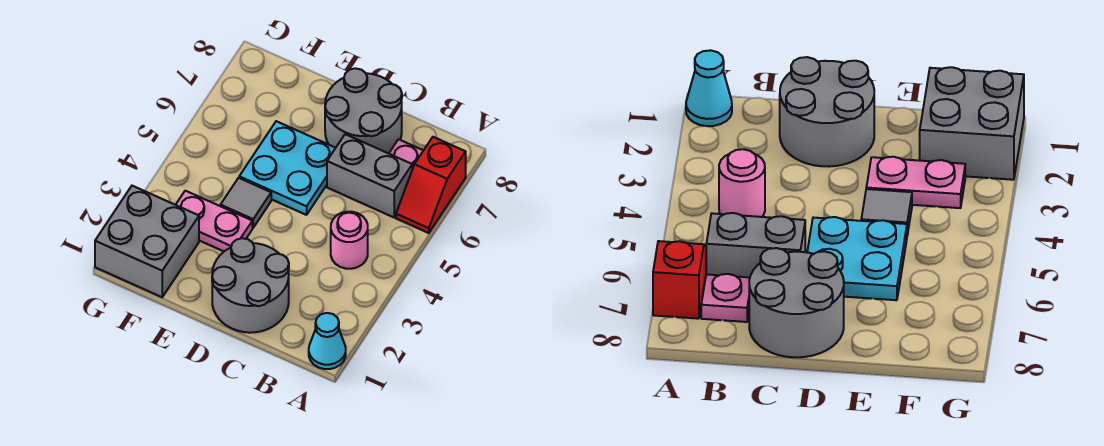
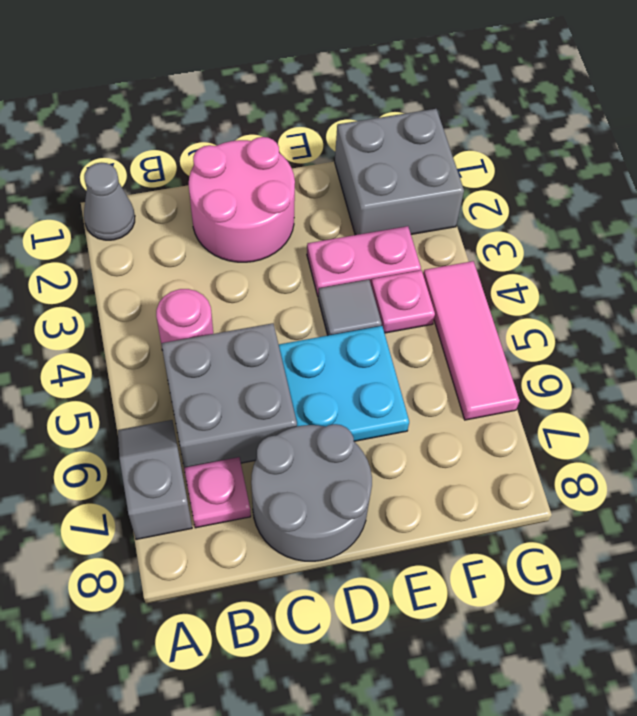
cyan cone A1 level 1 -> grey cone A1 level 1
red slope A6:A7 level 1 top 7 -> grey slope A6:A7 level 1 top 7
grey brick B6:C6 level 1 -> grey brick B5:C6 level 1
grey round brick C1:D2 level 1 -> pink round brick C1:D2 level 1
none -> pink plate F4 level 1
none -> pink tile G4:G6 level 1

